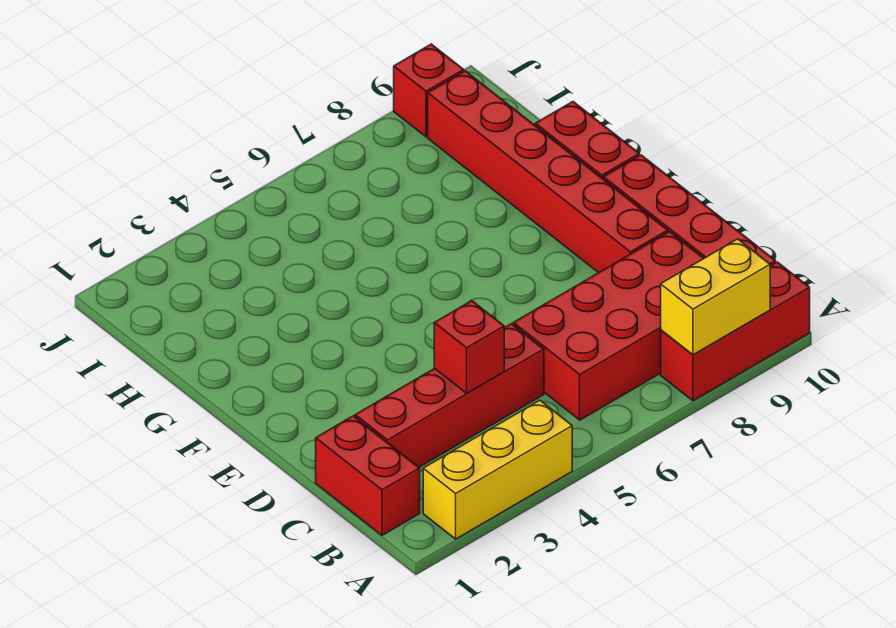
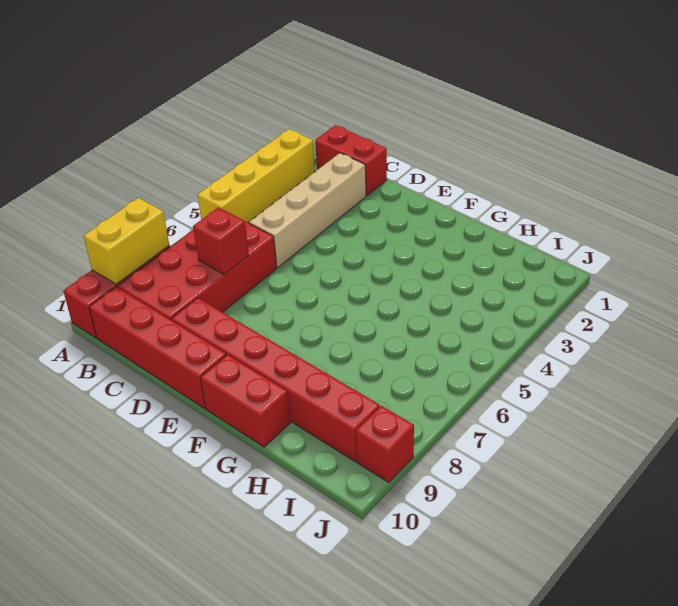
yellow brick A2:A4 level 1 -> yellow brick A2:A5 level 1
red brick C2:C5 level 1 -> tan brick C2:C5 level 1
red brick C4 level 2 -> red brick C7 level 2

